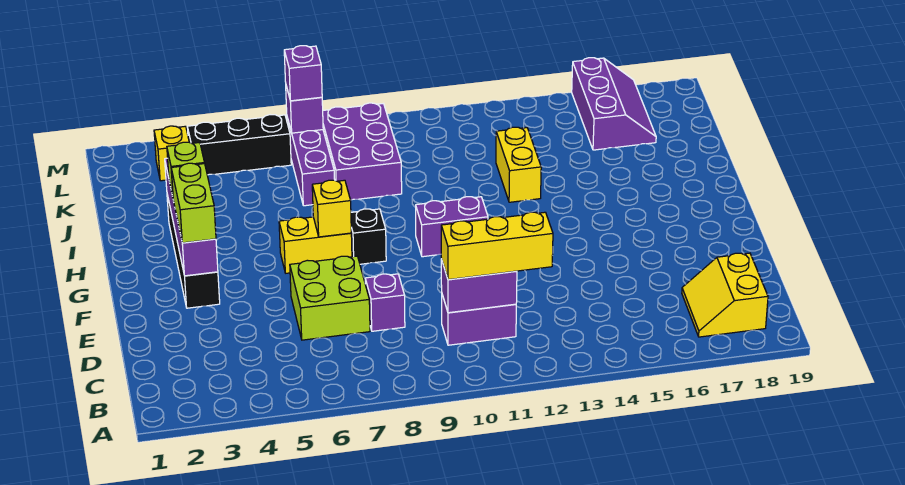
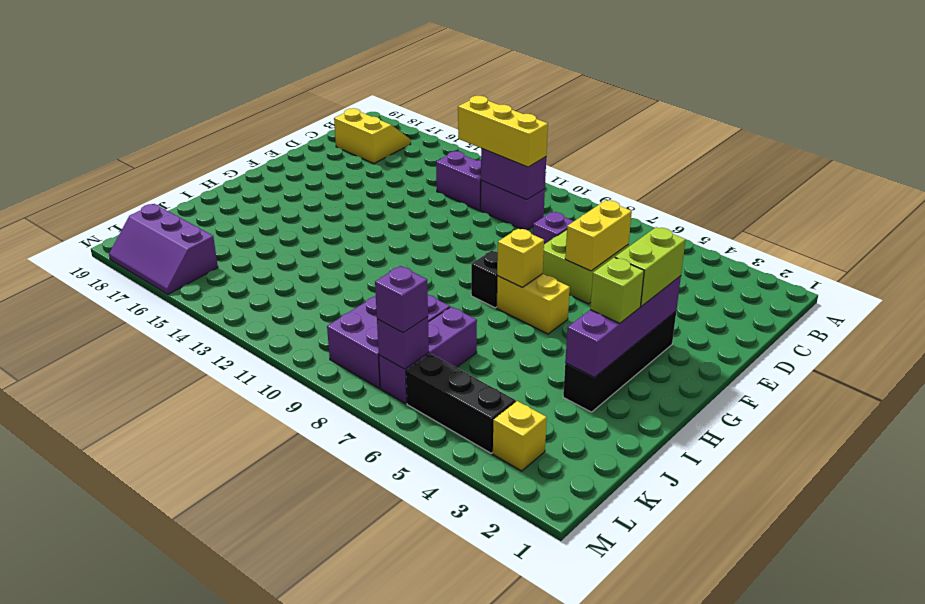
yellow slope B17:C18 level 1 top 18 -> yellow slope B17:C18 level 1 top C
purple brick G10:G11 level 1 -> purple brick C12:C13 level 1
yellow brick I13:J13 level 1 -> yellow brick D6:E6 level 2
purple slope K16:M17 level 1 top 16 -> purple slope L16:M18 level 1 top L

